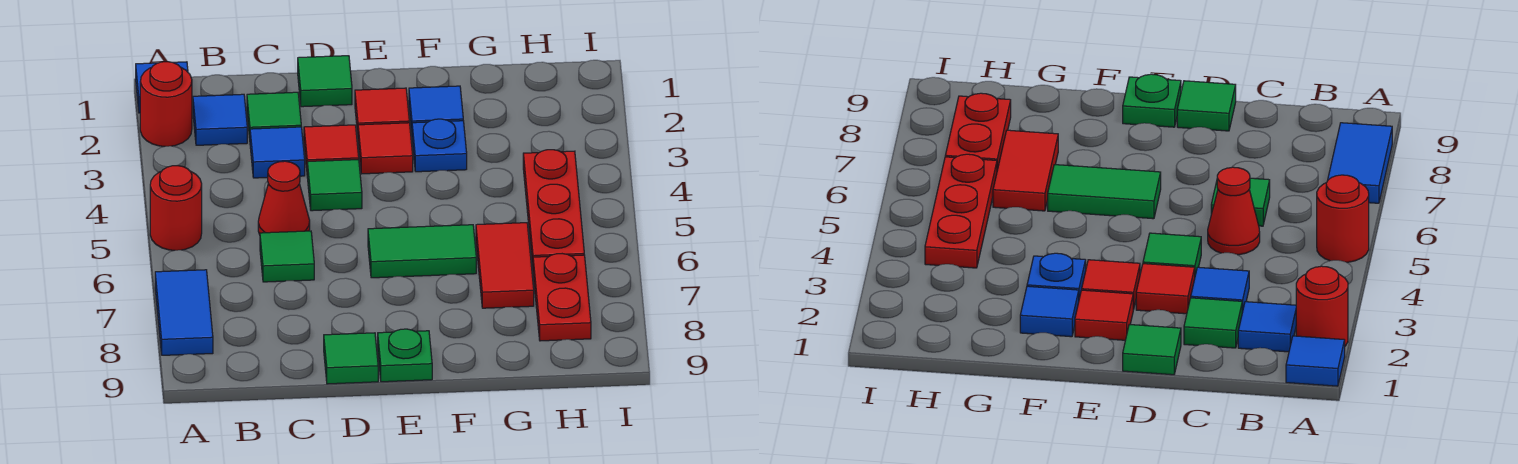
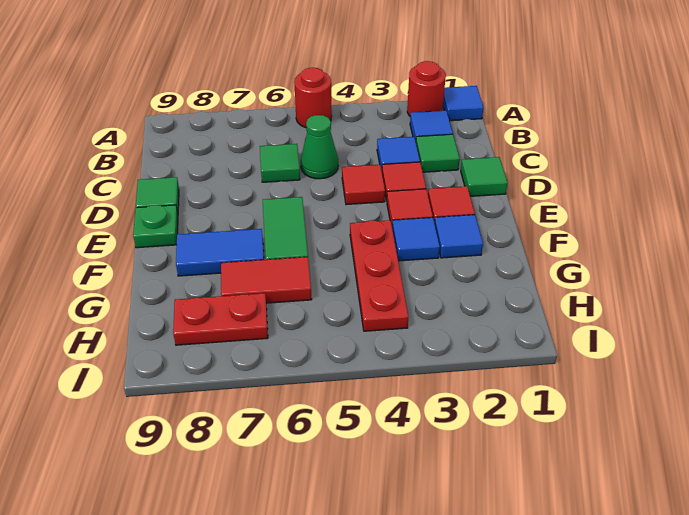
blue tile A7:A8 level 1 -> blue tile F7:F8 level 1
red cone C5 level 1 -> green cone C5 level 1
green tile D4 level 1 -> red tile D4 level 1
blue plate F3 level 1 -> blue tile F3 level 1
red plate H4:H6 level 1 -> red plate F4:H4 level 1

